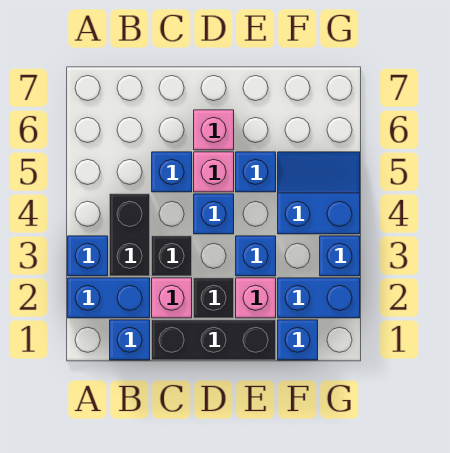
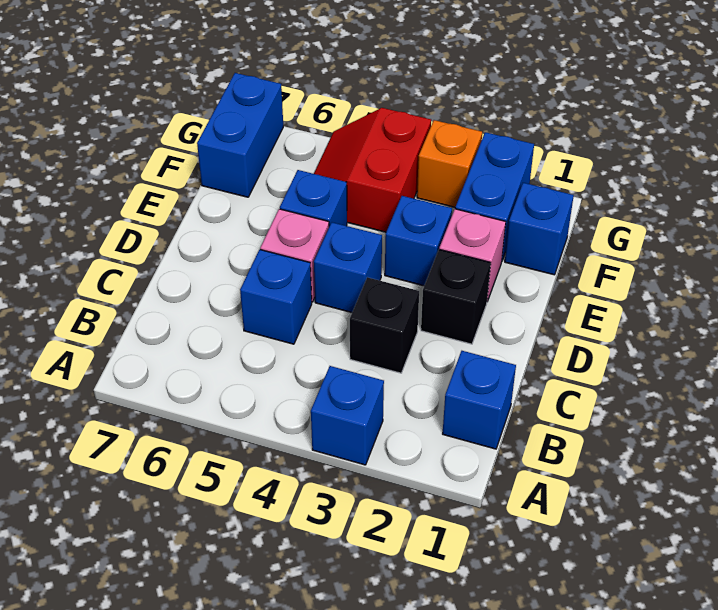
blue brick A2:B2 level 1 -> blue brick F7:G7 level 1
black brick B3:B4 level 1 -> none
black brick C1:E1 level 1 -> none
pink brick C2 level 1 -> none
pink brick D6 level 1 -> none
blue slope F4:G5 level 1 top 4 -> red slope F4:G5 level 1 top 4
blue brick G3 level 1 -> orange brick G3 level 1

